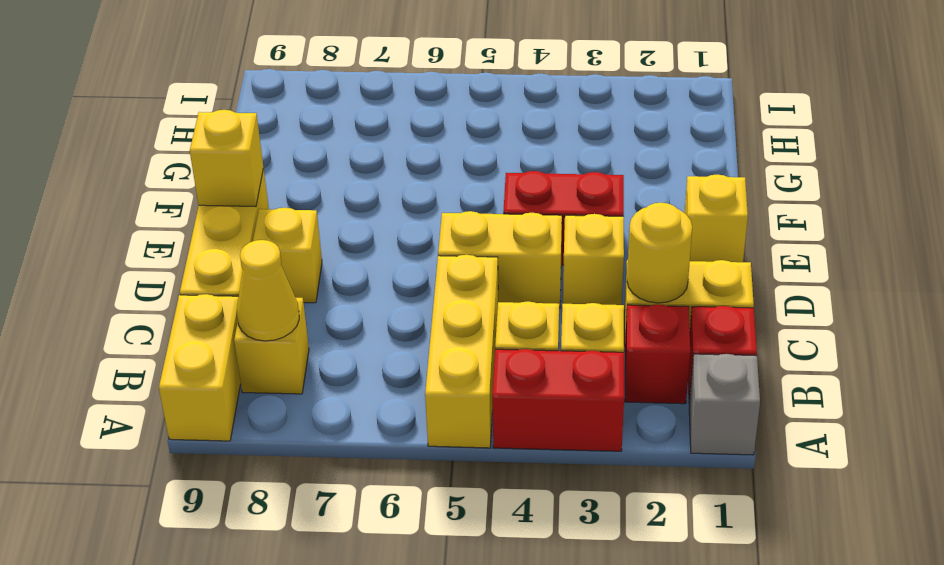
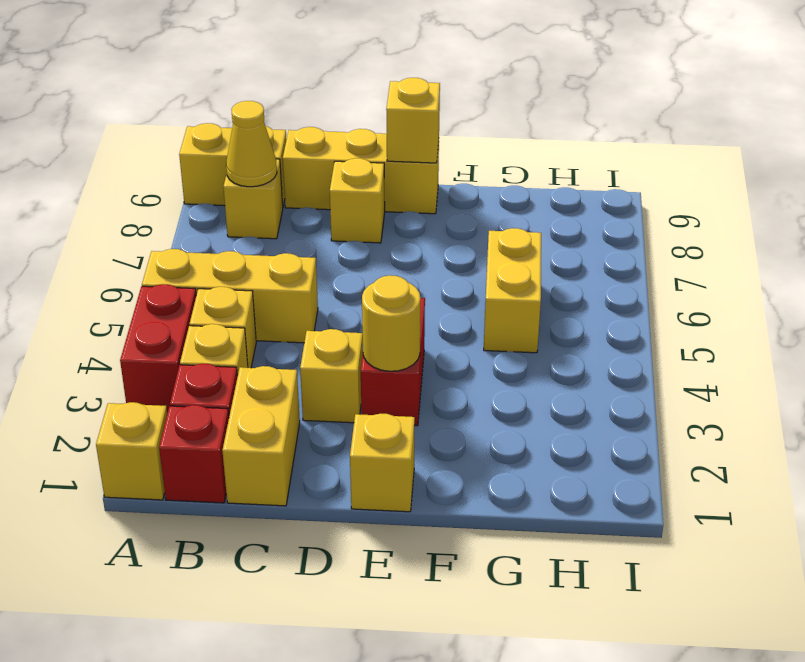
grey brick A1 level 1 -> yellow brick A1 level 1
yellow round brick C2 level 2 -> yellow round brick E3 level 2
yellow brick D4:D5 level 1 -> yellow brick G5:G6 level 1

